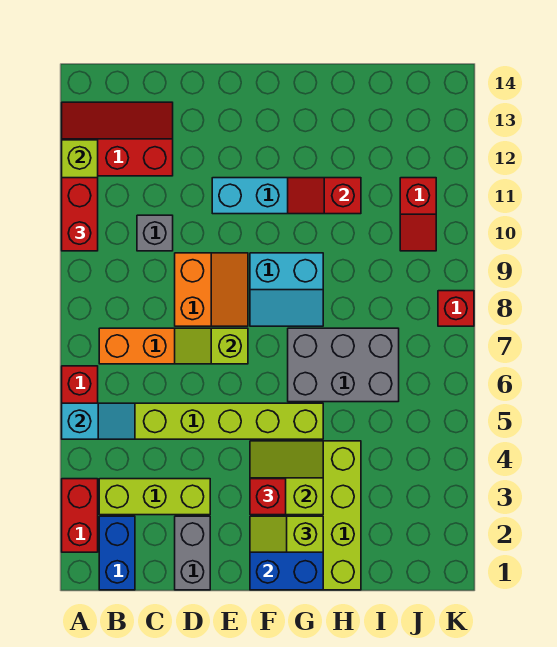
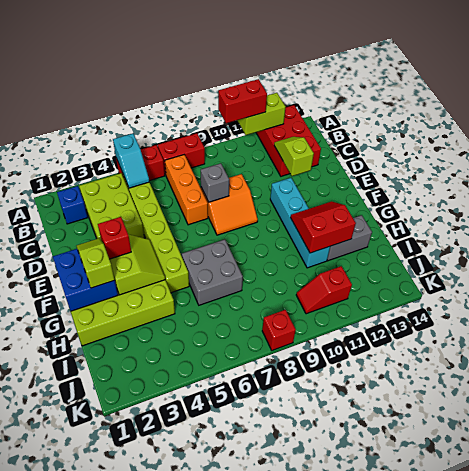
red brick A2:A3 level 1 -> red brick A7:A8 level 1
red slope A12:C13 level 1 top 12 -> red brick A12:C13 level 1
blue brick B1:B2 level 1 -> blue brick B2 level 1
lime brick B3:D3 level 1 -> lime brick B3:D4 level 1
grey brick C10 level 1 -> grey brick D8 level 2
grey brick D1:D2 level 1 -> grey brick H12:H13 level 1
lime slope D7:E7 level 2 top E -> lime slope C12:D12 level 2 top D
cyan slope F8:G9 level 1 top 9 -> none
grey brick G6:I7 level 1 -> grey brick G6:H7 level 1
red slope G11:H11 level 2 top H -> red slope G11:H12 level 2 top H

